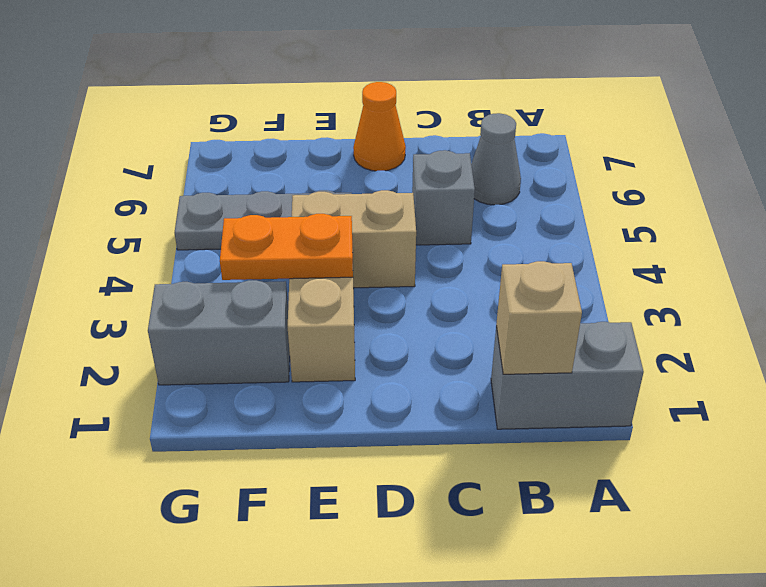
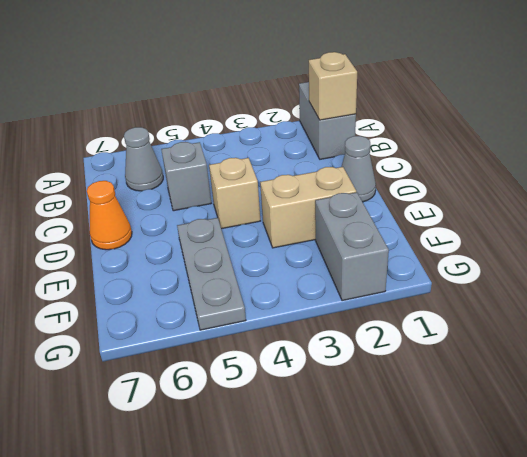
none -> grey cone D1 level 1
tan brick D4:E4 level 1 -> tan brick D4 level 1
orange plate E3:F3 level 2 -> none

